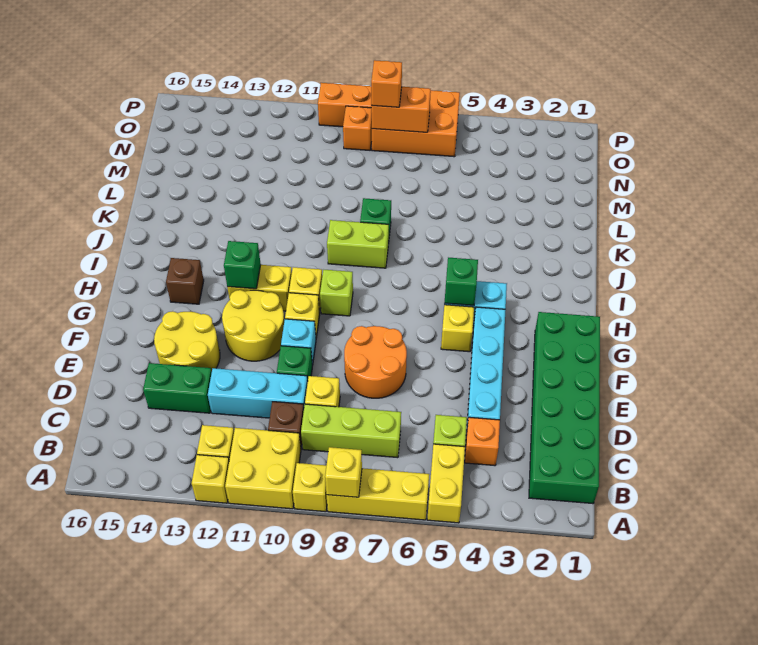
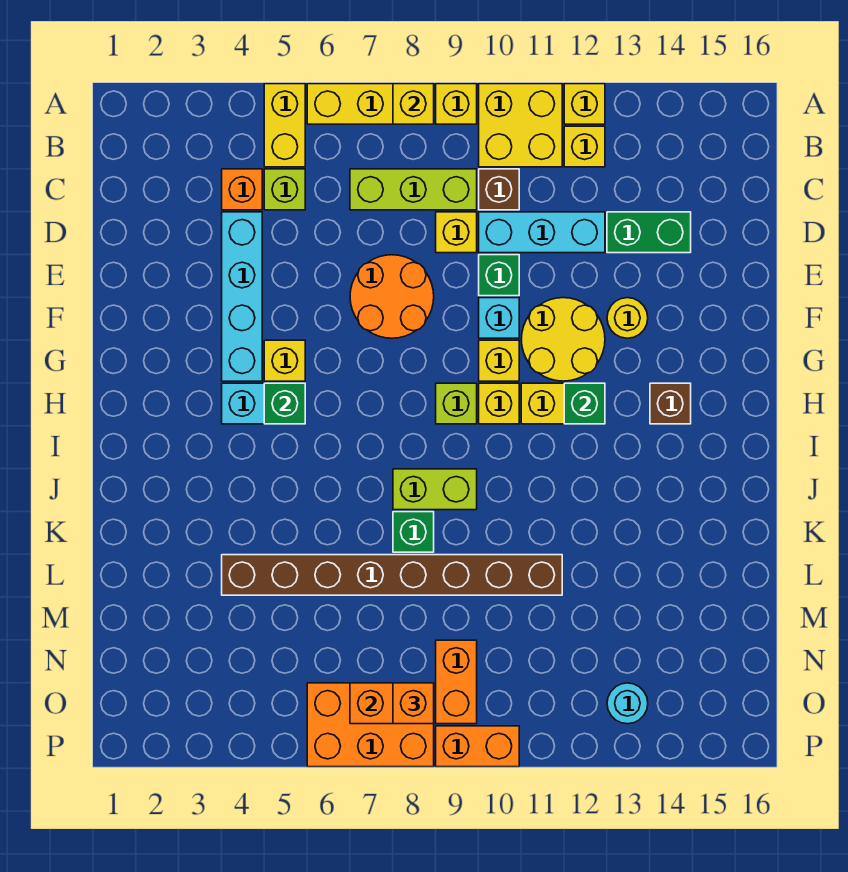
green brick B1:G2 level 1 -> none
yellow round brick E13:F14 level 1 -> yellow round brick F13 level 1
none -> brown brick L4:L11 level 1
orange brick O9 level 1 -> orange brick N9:O9 level 1
none -> cyan round brick O13 level 1

